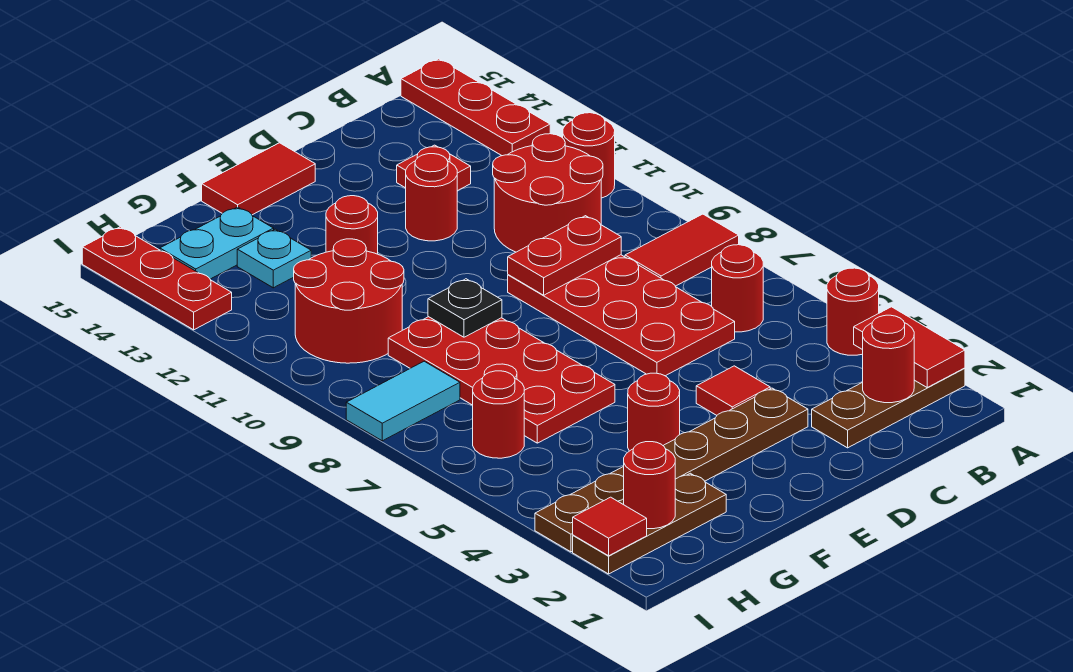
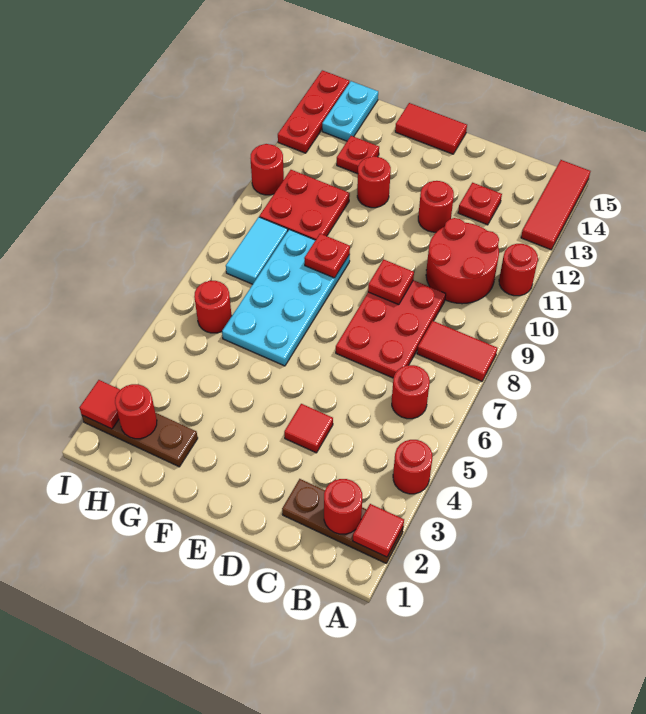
red tile A2:A3 level 2 -> red tile A2 level 2
red plate A13:A15 level 1 -> red tile A13:A15 level 1
red plate C6:D9 level 1 -> red plate C7:D9 level 1
red plate C9:D9 level 2 -> red plate D9 level 2
brown plate D3:I3 level 1 -> none
red round brick F4 level 1 -> red round brick I11 level 1
red plate F6:G9 level 1 -> cyan plate F6:G9 level 1
black plate F9 level 2 -> red plate F9 level 2
red round brick G10:H11 level 1 -> red plate G10:H11 level 1
cyan plate G13 level 1 -> red plate G13 level 1
cyan plate G14:H14 level 1 -> cyan plate H14:H15 level 1
cyan tile H8:I8 level 1 -> cyan tile H8:H9 level 1

